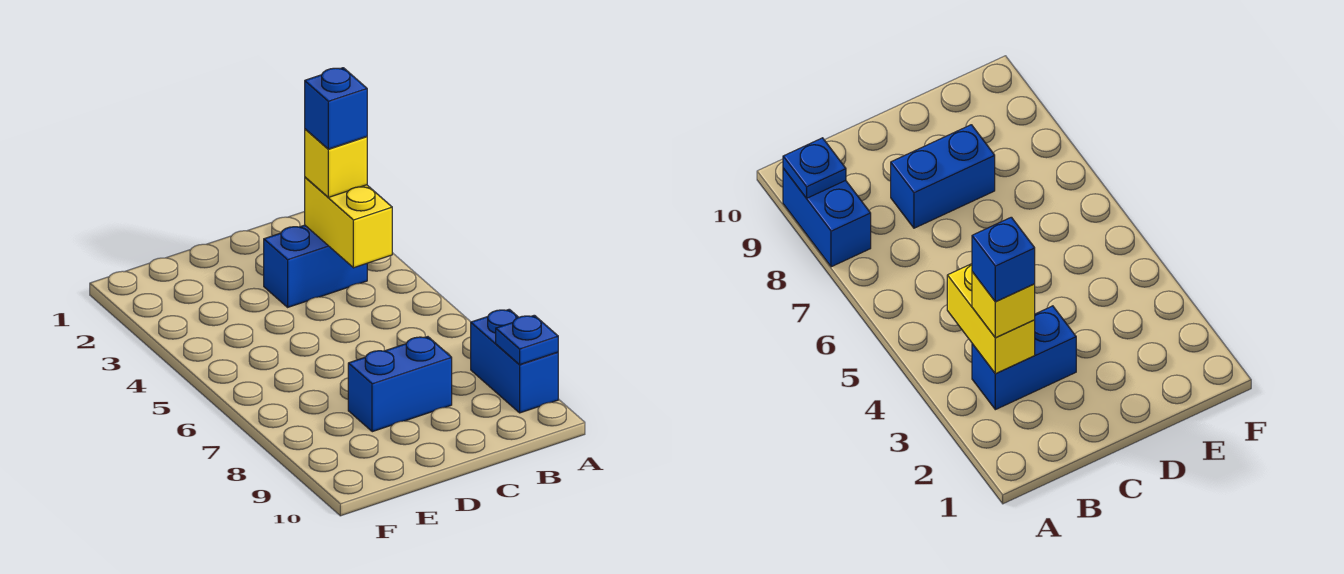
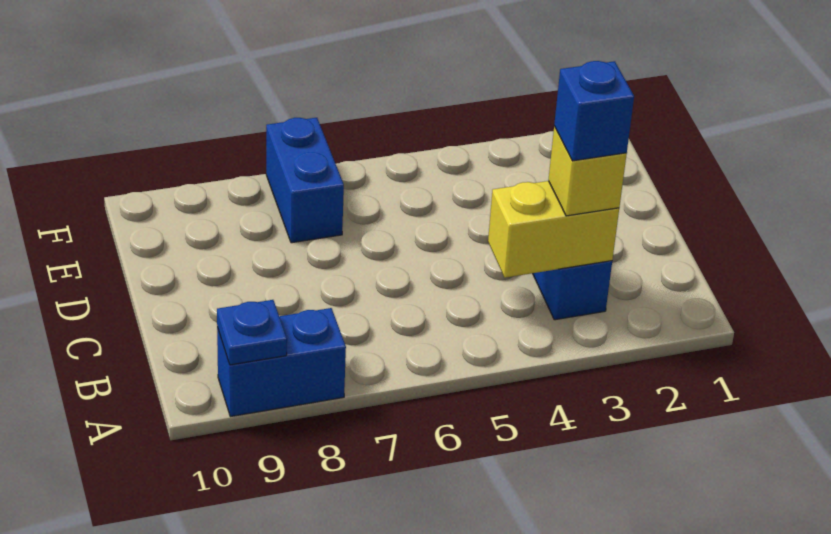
blue brick C8:D8 level 1 -> blue brick E7:F7 level 1

